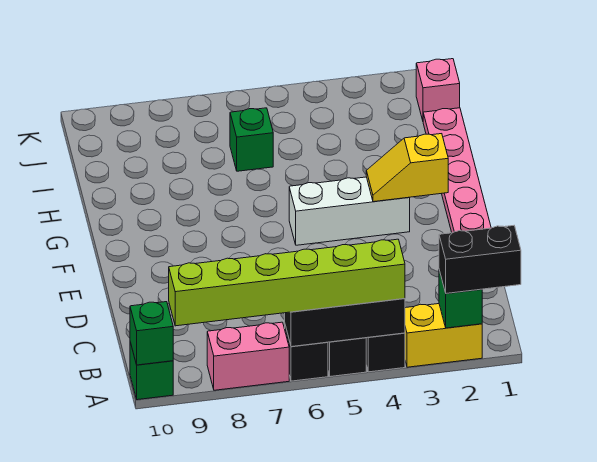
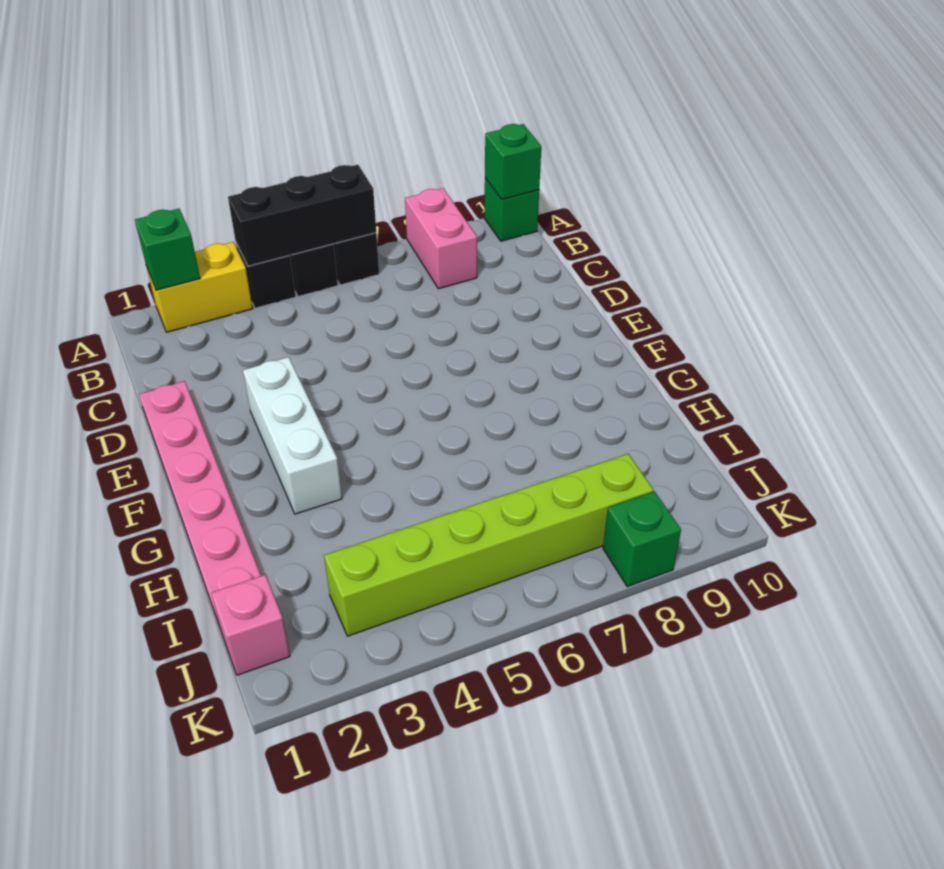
black brick A1:A2 level 3 -> none
lime brick A4:A9 level 3 -> lime brick J3:J8 level 1
pink brick A7:A8 level 1 -> pink brick A8:B8 level 1
yellow slope F2:F3 level 2 top 2 -> none
white brick F3:F5 level 1 -> white brick E3:G3 level 1
green brick I6 level 1 -> green brick K8 level 1

